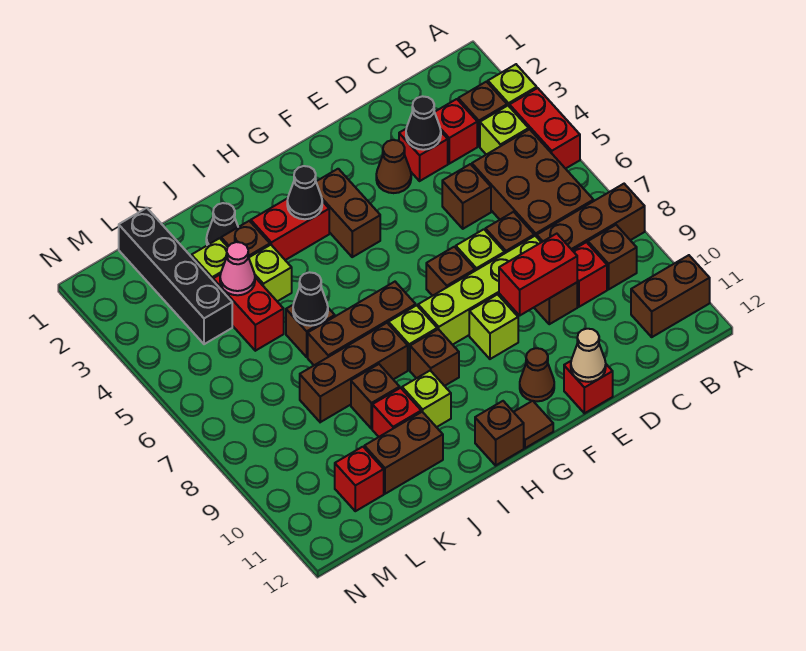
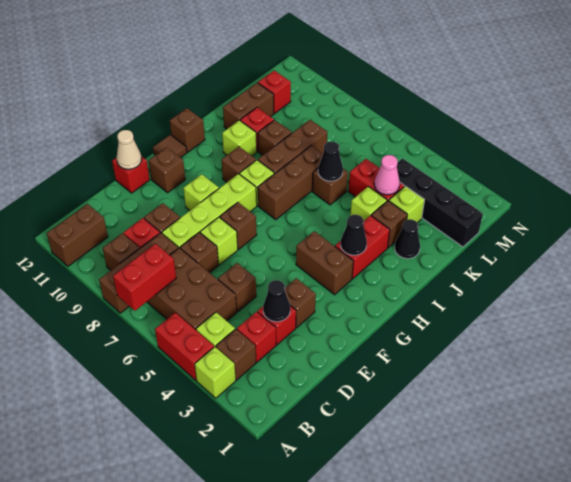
red brick D9:E9 level 2 -> red brick A7:B7 level 2
brown cone E3 level 1 -> brown brick E3 level 1
brown cone F11 level 1 -> brown brick F11 level 1

